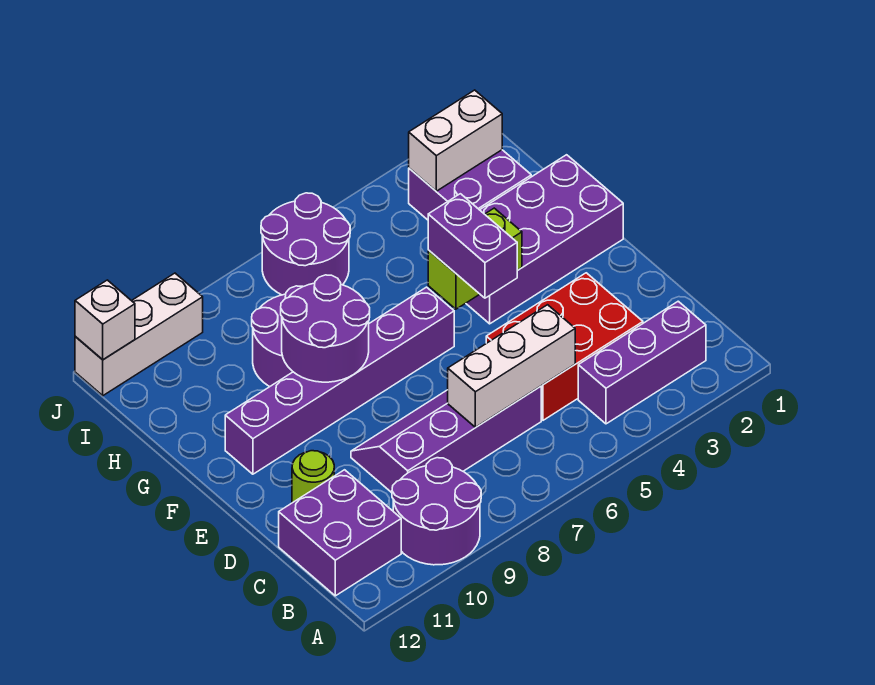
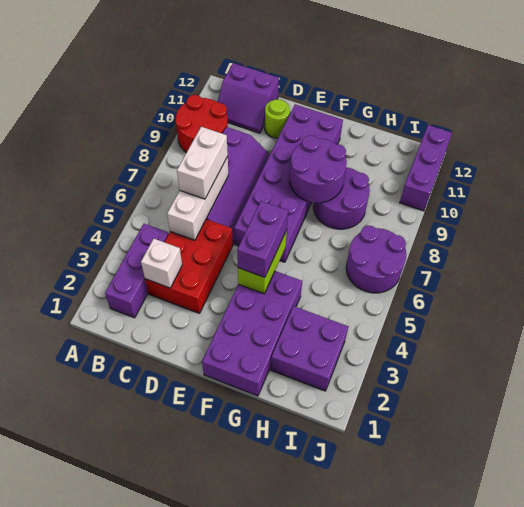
purple round brick A9:B10 level 1 -> red round brick A9:B10 level 1
purple brick B11:C12 level 1 -> purple slope B11:C12 level 1 top 12
purple brick E5:F5 level 3 -> purple brick F4:F5 level 3
purple brick F6:F11 level 1 -> purple brick E6:F11 level 1
white brick I2:I3 level 2 -> white brick C6:C7 level 3
white brick J10:J12 level 1 -> purple brick J10:J12 level 1
white brick J12 level 2 -> white brick C3 level 2

